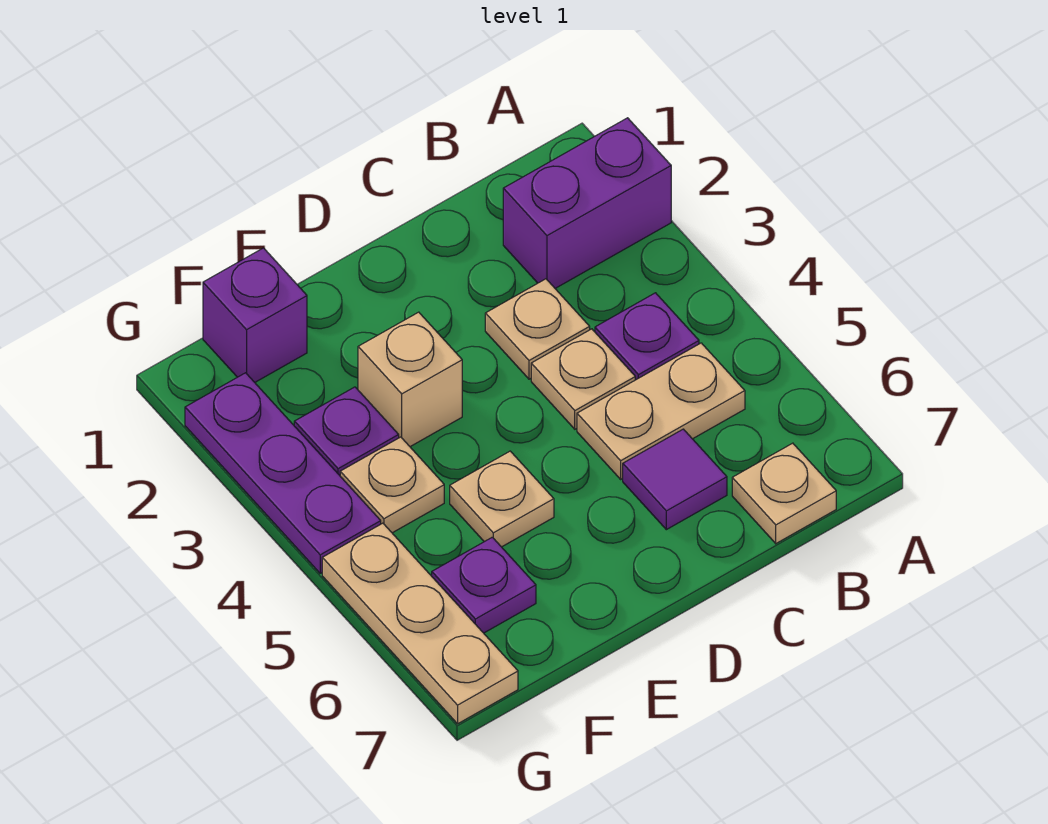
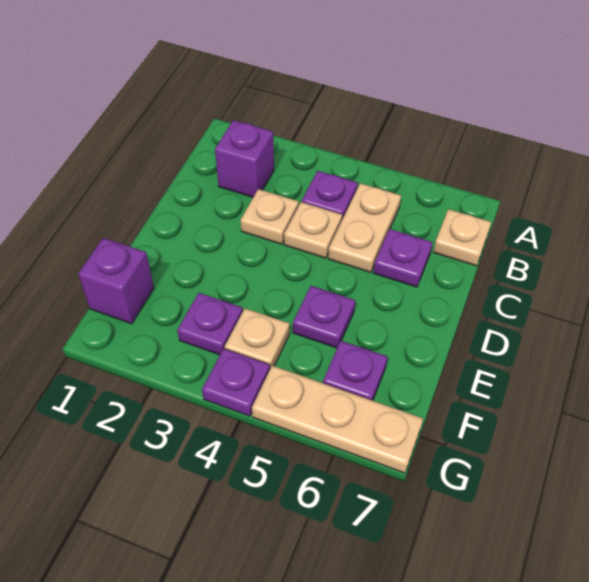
purple brick A2:B2 level 1 -> purple brick B2 level 1
purple tile C6 level 1 -> purple plate C6 level 1
tan brick E3 level 1 -> none
tan plate E5 level 1 -> purple plate E5 level 1
purple plate G2:G4 level 1 -> purple plate G4 level 1

